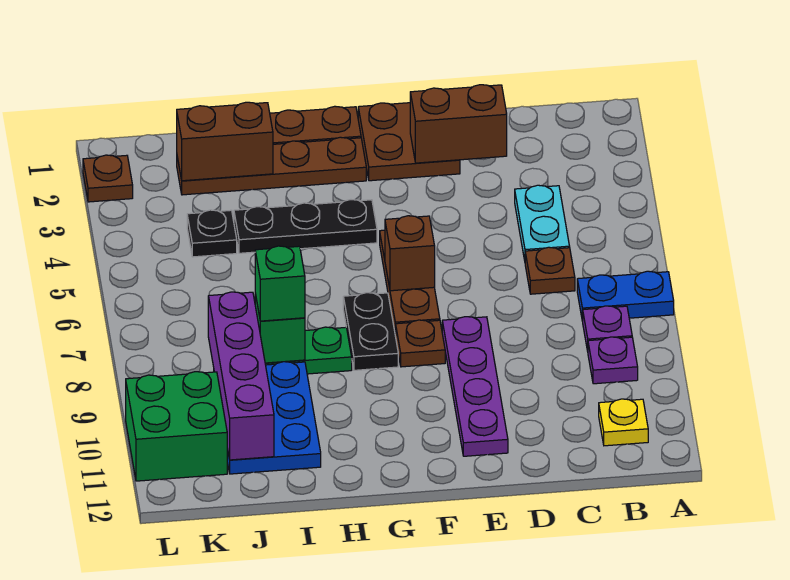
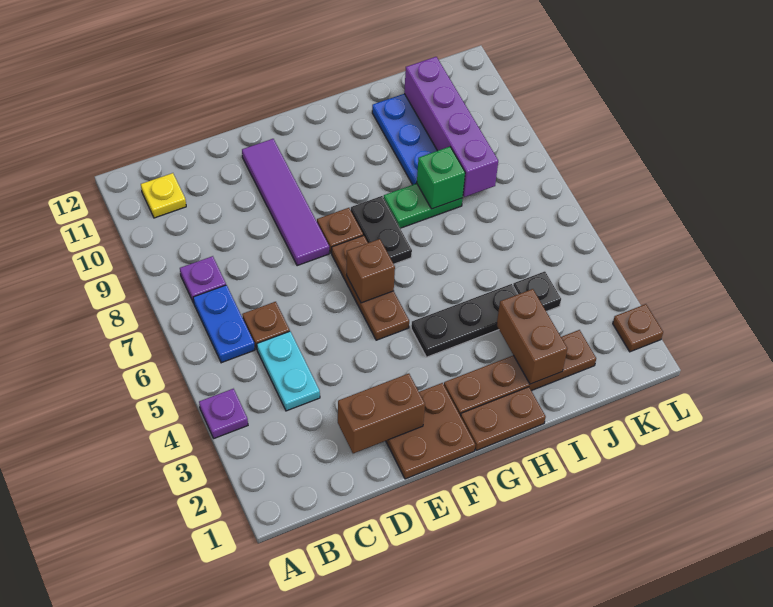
blue plate A7:B7 level 1 -> blue plate B6:B7 level 1
purple plate B9 level 1 -> purple plate A4 level 1
purple plate E8:E11 level 1 -> purple tile E8:E11 level 1
brown brick I2:J2 level 2 -> brown brick I2:I3 level 2
green brick I8 level 3 -> none
green brick K10:L11 level 1 -> none

